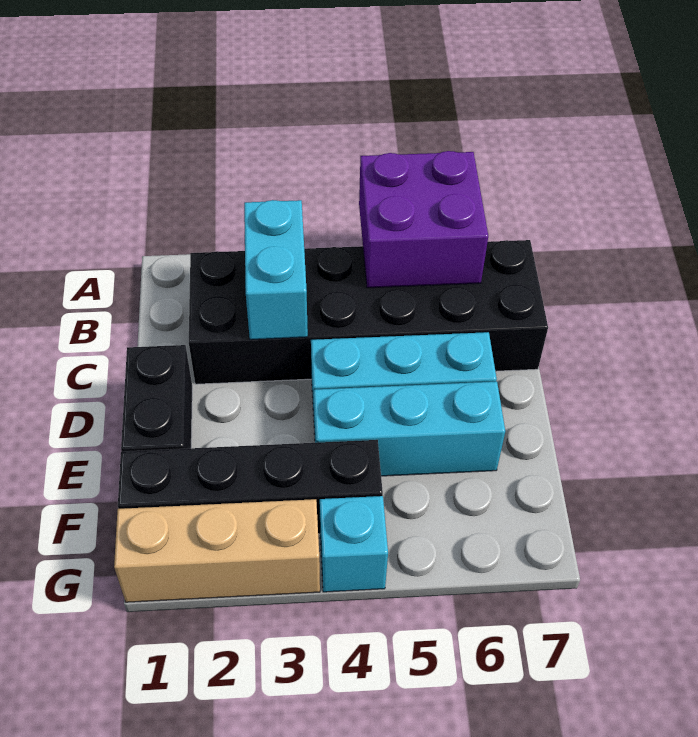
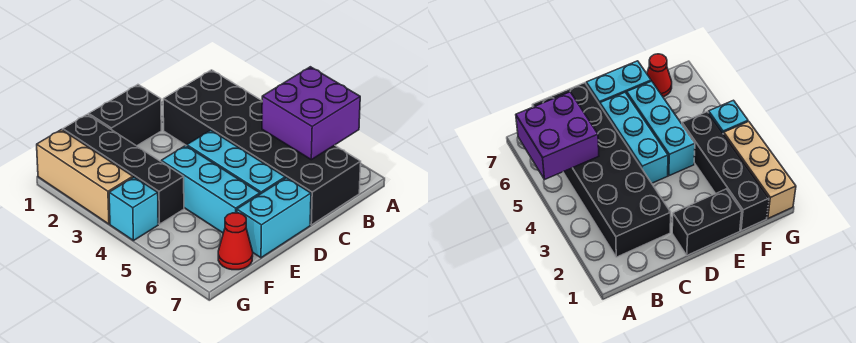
cyan brick B3:C3 level 2 -> cyan brick D7:E7 level 1
none -> red cone F7 level 1

